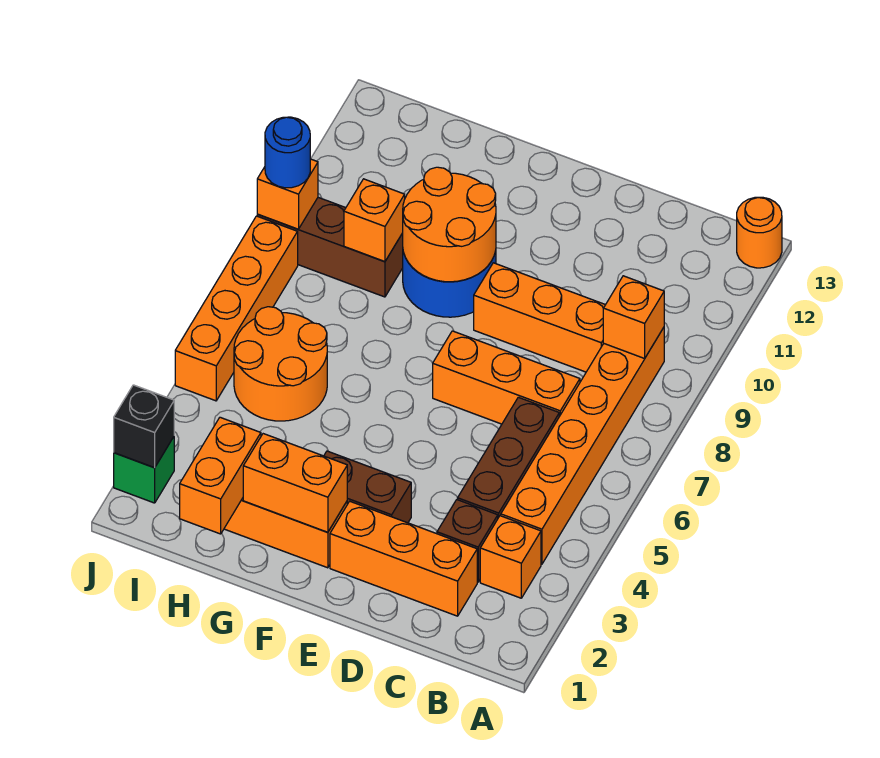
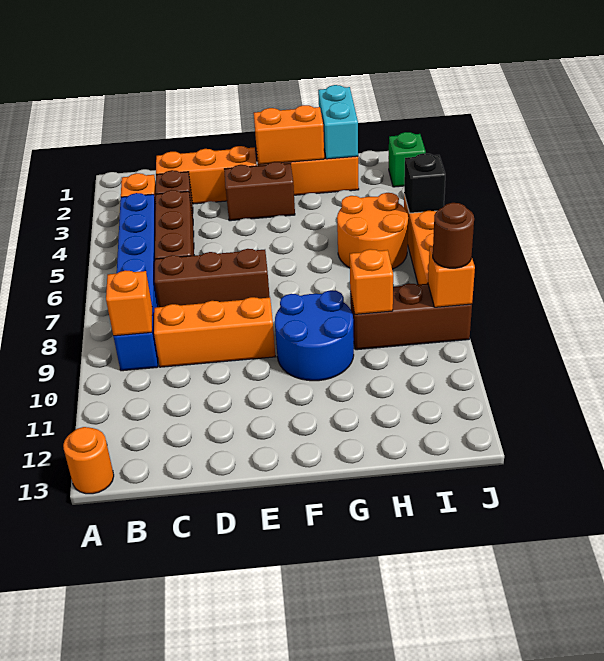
orange brick B4:B9 level 1 -> blue brick B4:B9 level 1
orange brick C7:E7 level 1 -> brown brick C7:E7 level 1
orange round brick F9:G10 level 2 -> none
orange brick H1:H2 level 2 -> cyan brick H1:H2 level 2
black brick J2 level 2 -> black brick J5 level 2
blue round brick J9 level 3 -> brown round brick J9 level 3

